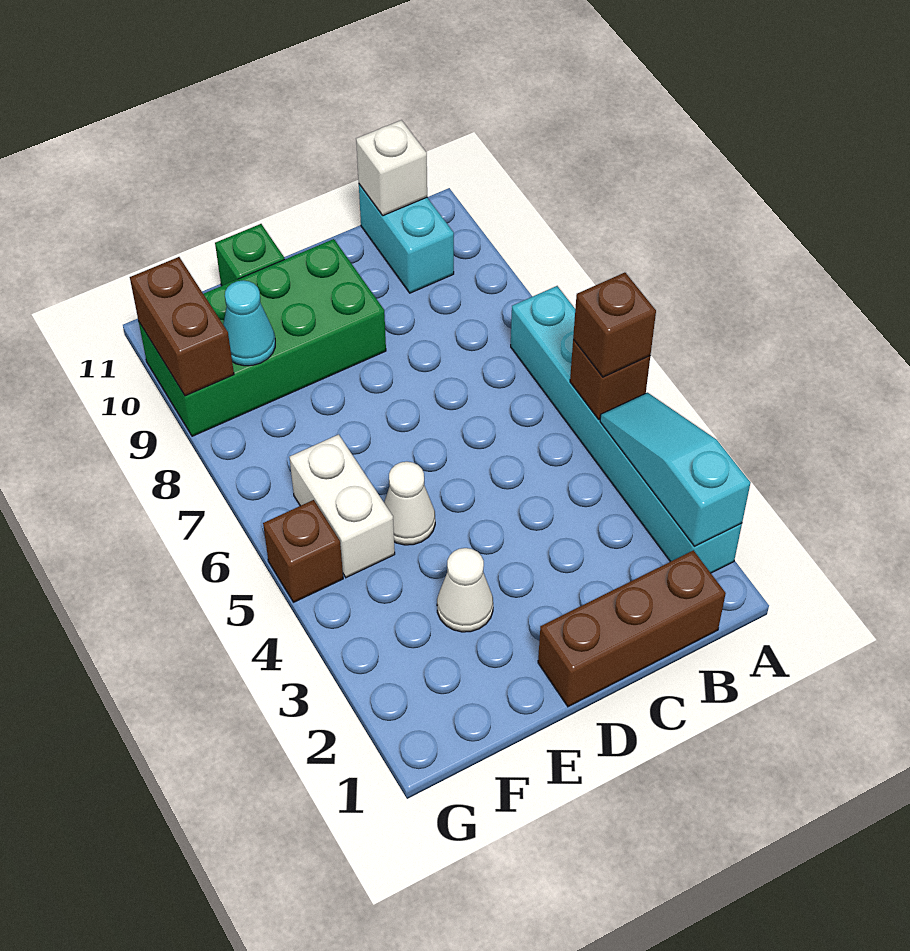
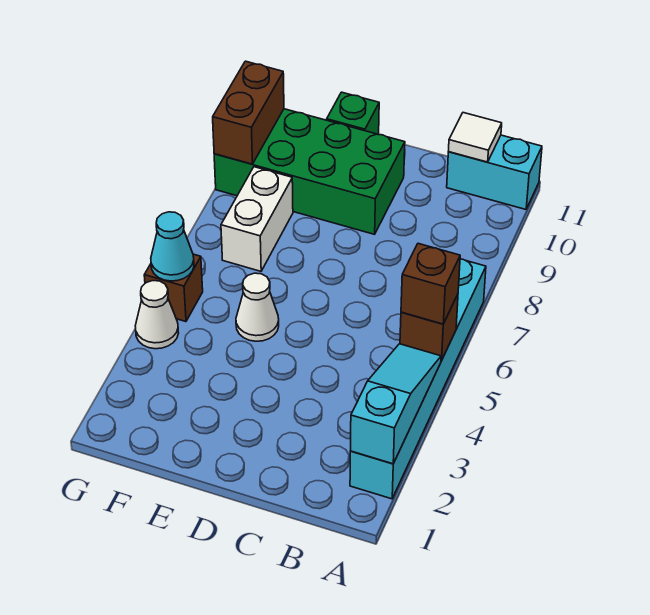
brown brick B1:D1 level 1 -> none
cyan brick B10:B11 level 1 -> cyan brick A11:B11 level 1
white brick B11 level 2 -> white tile B11 level 2
white cone E3 level 1 -> white cone G4 level 1
white brick F5:F6 level 1 -> white brick F7:F8 level 1
cyan cone F9 level 2 -> cyan cone G5 level 2

